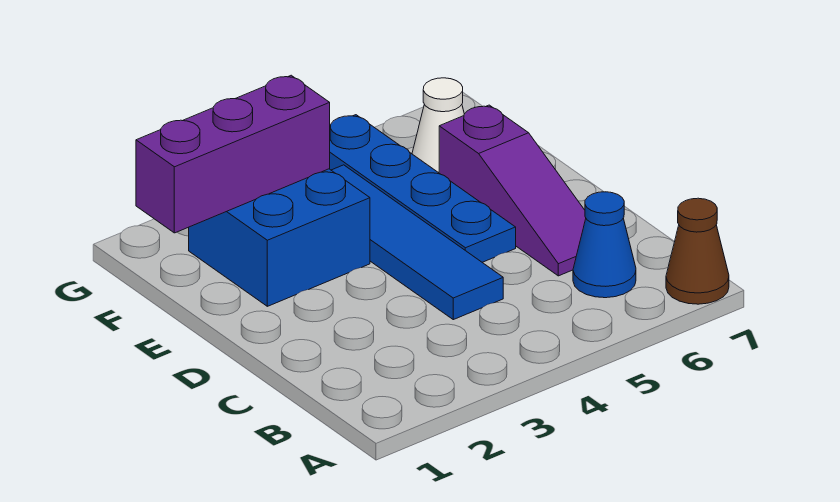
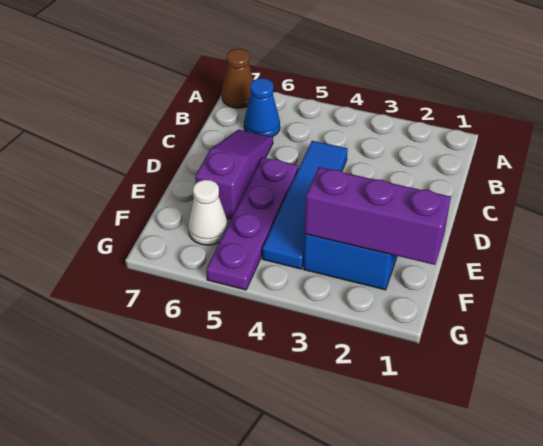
blue plate D5:G5 level 1 -> purple plate D5:G5 level 1

